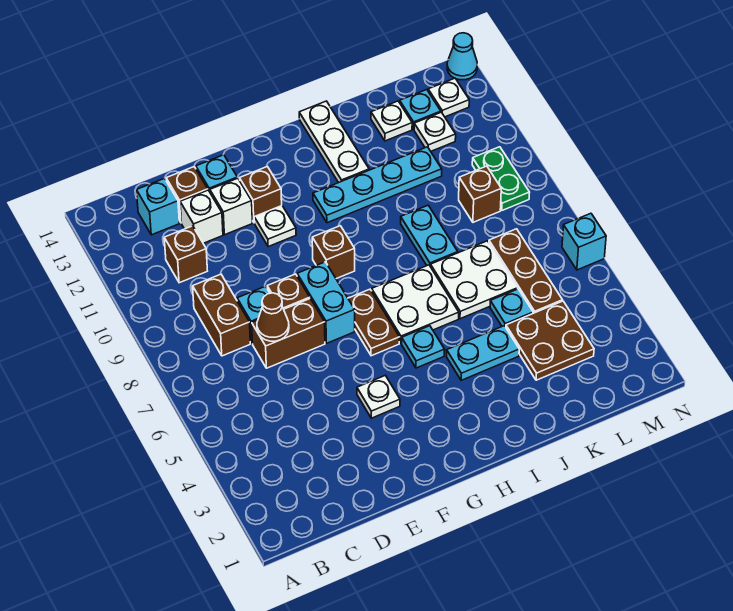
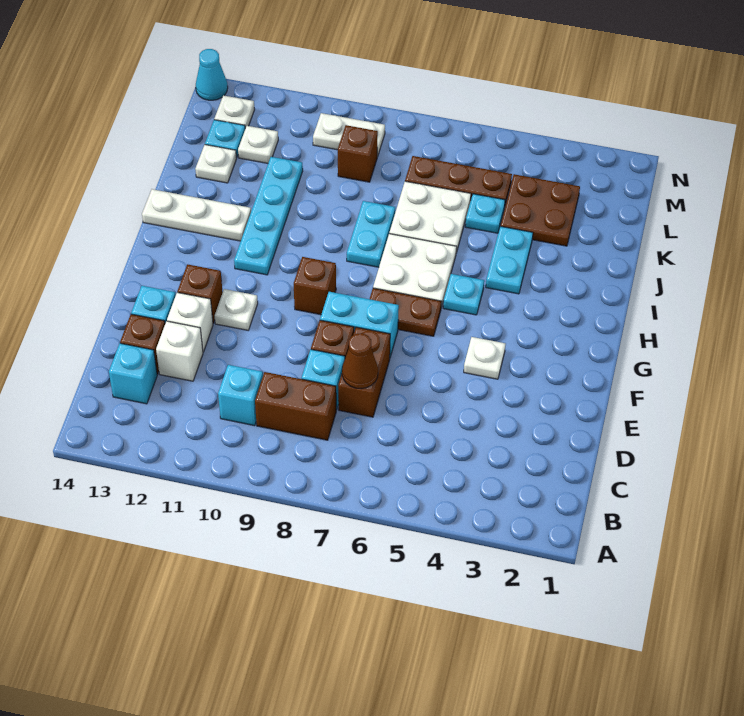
brown brick C11 level 1 -> none
cyan plate J8:J9 level 1 -> cyan plate I8:J8 level 1
green plate M9:M10 level 1 -> white plate M9:M10 level 1
cyan brick N6 level 1 -> cyan brick C10 level 1

